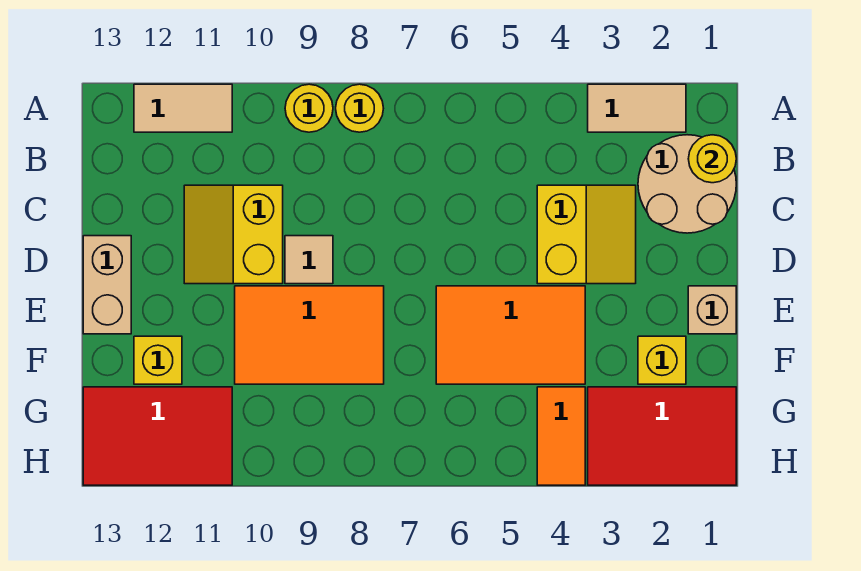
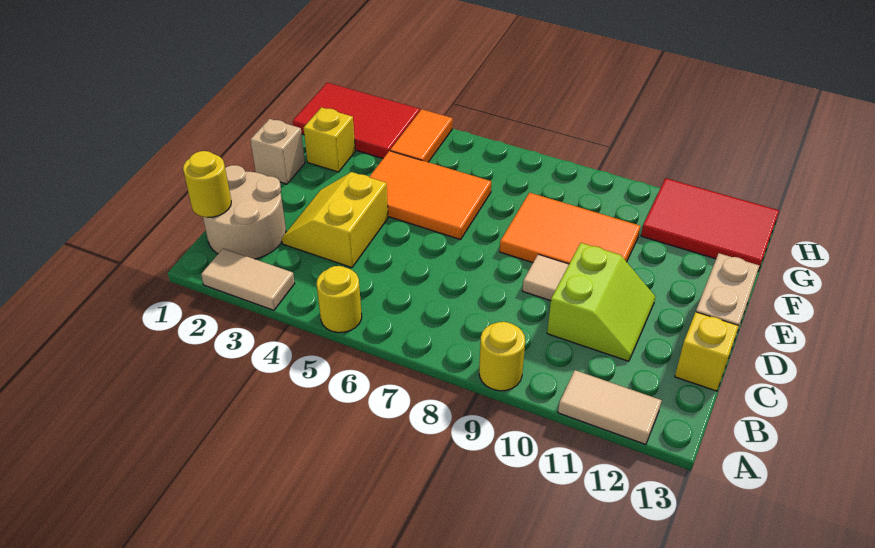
yellow round brick A8 level 1 -> yellow round brick A5 level 1
yellow slope C10:D11 level 1 top 10 -> lime slope C10:D11 level 1 top 10
yellow brick F12 level 1 -> yellow brick C13 level 1

